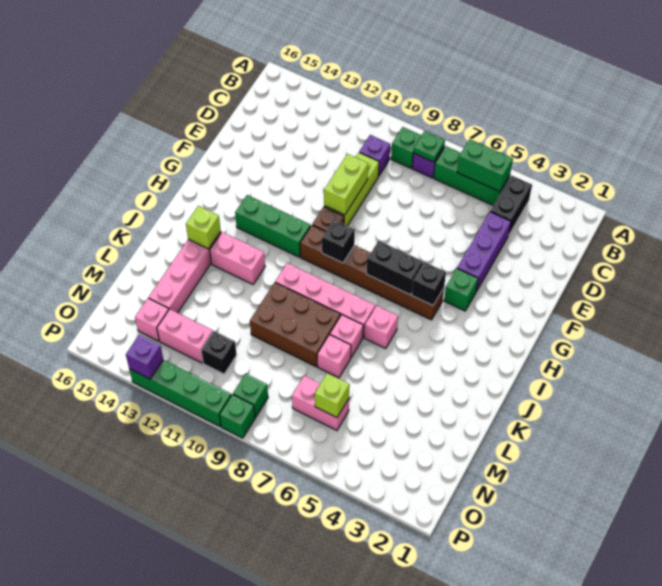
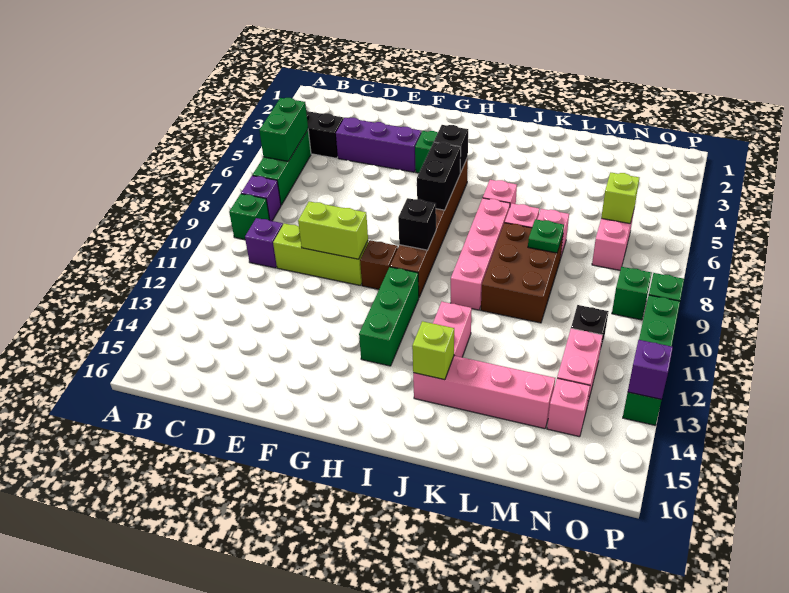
green plate B8 level 2 -> green plate L8 level 2

